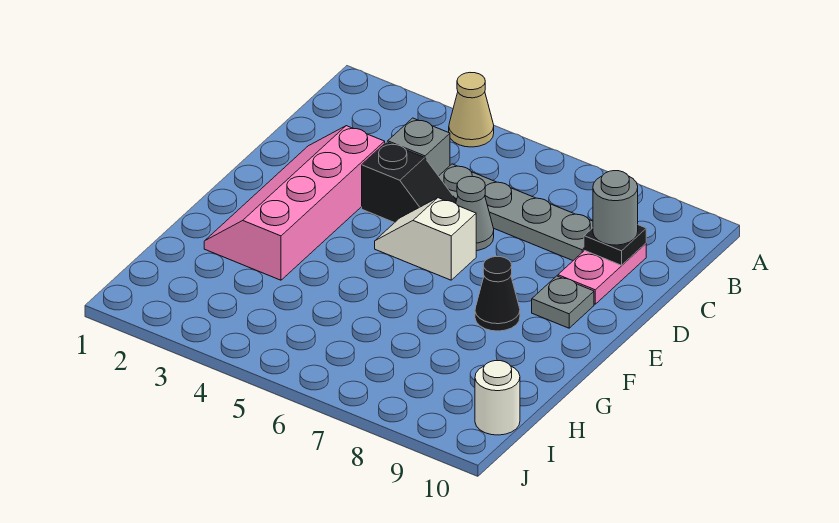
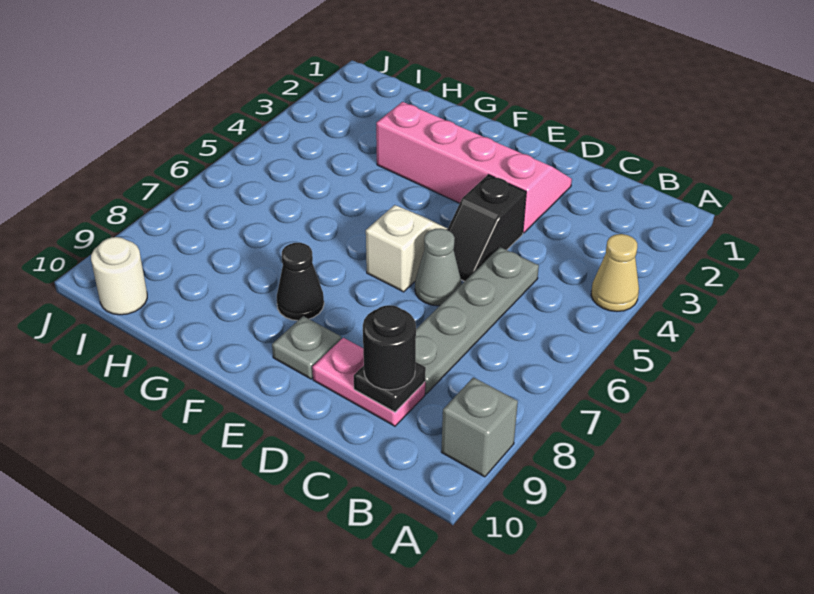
grey brick C4 level 1 -> grey brick A9 level 1
grey round brick C9 level 3 -> black round brick C9 level 3

